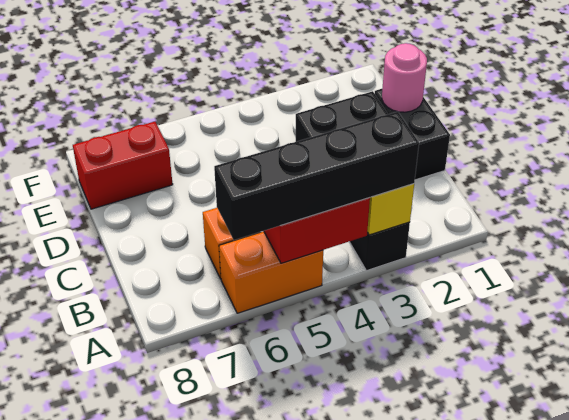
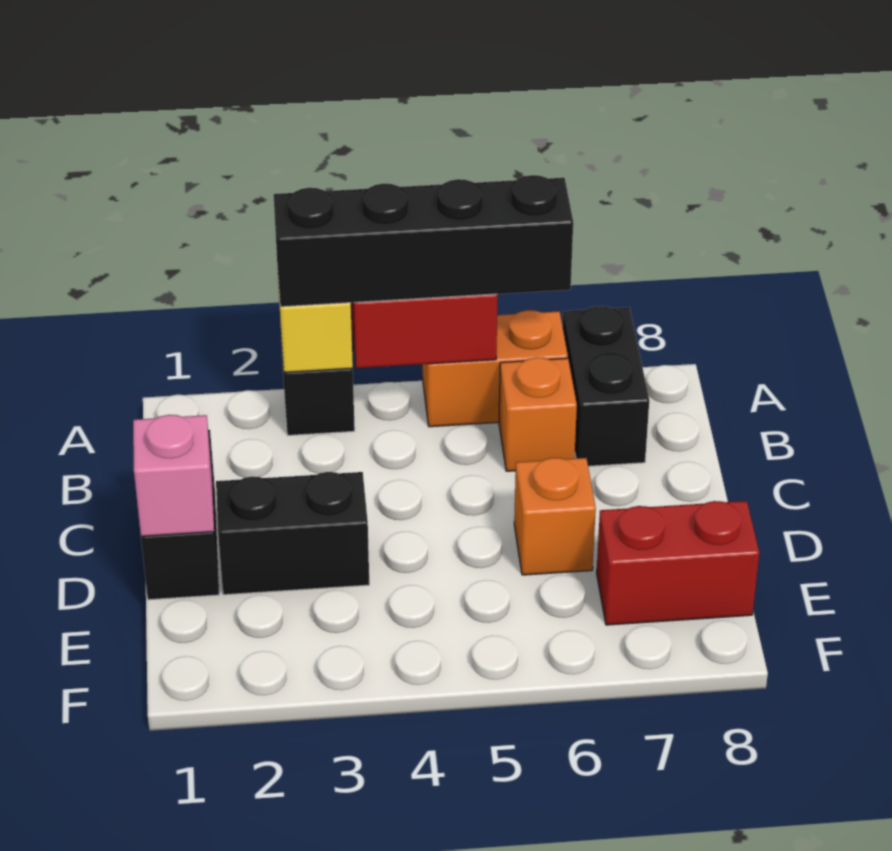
none -> black brick A7:B7 level 1
pink round brick D1 level 2 -> pink brick D1 level 2
none -> orange brick D6 level 1

